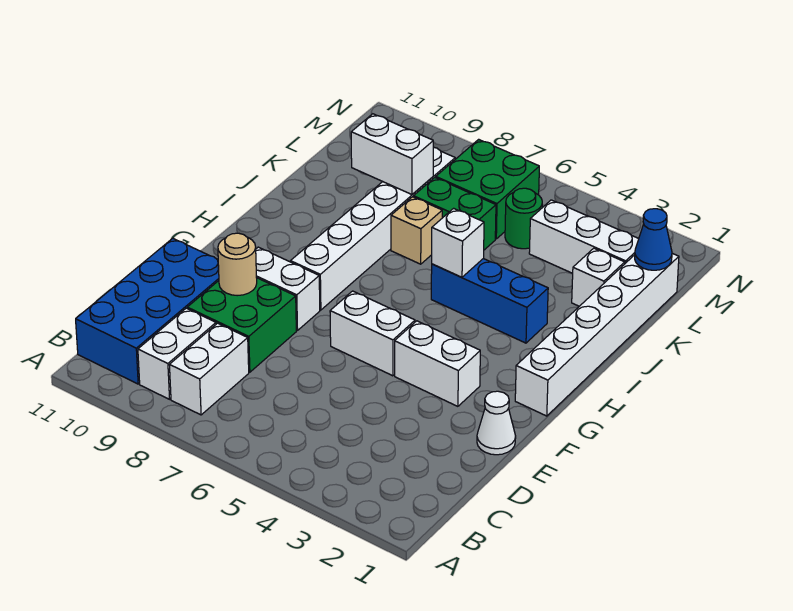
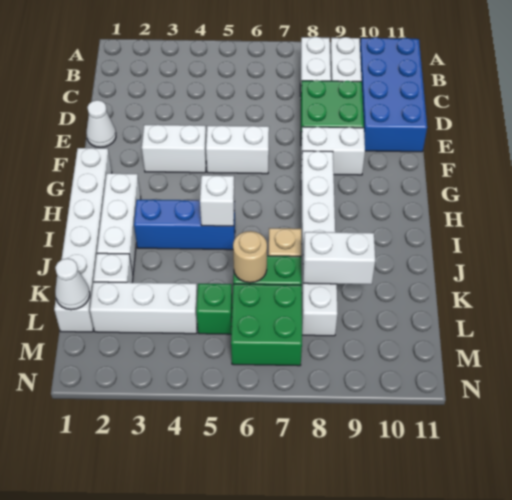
tan round brick E9 level 2 -> tan round brick K6 level 2
none -> white brick H2:J2 level 1
blue cone L1 level 2 -> white cone L1 level 2
green round brick L5 level 1 -> green brick L5 level 1

